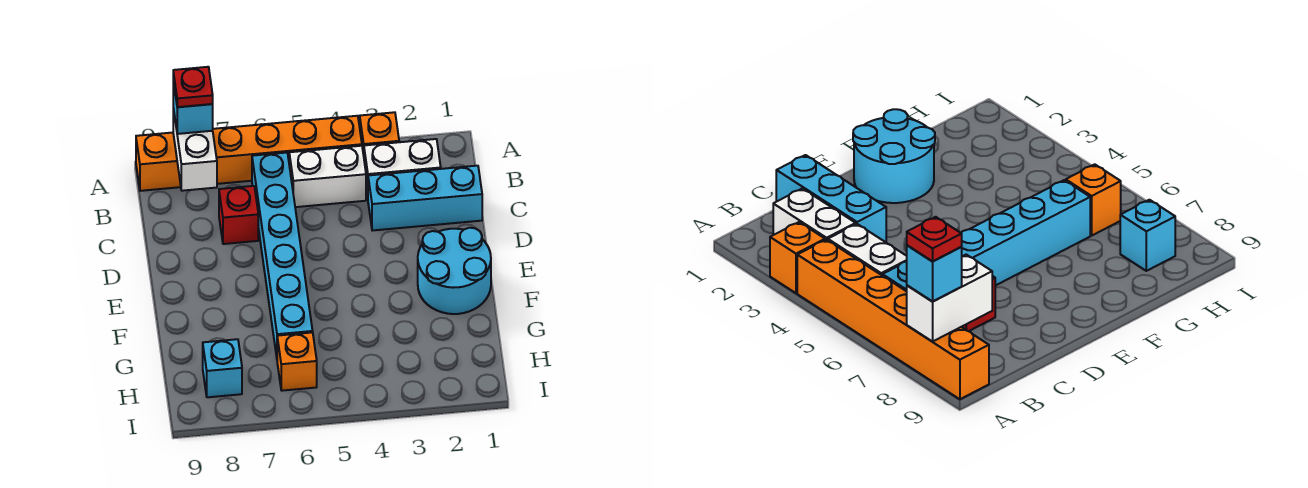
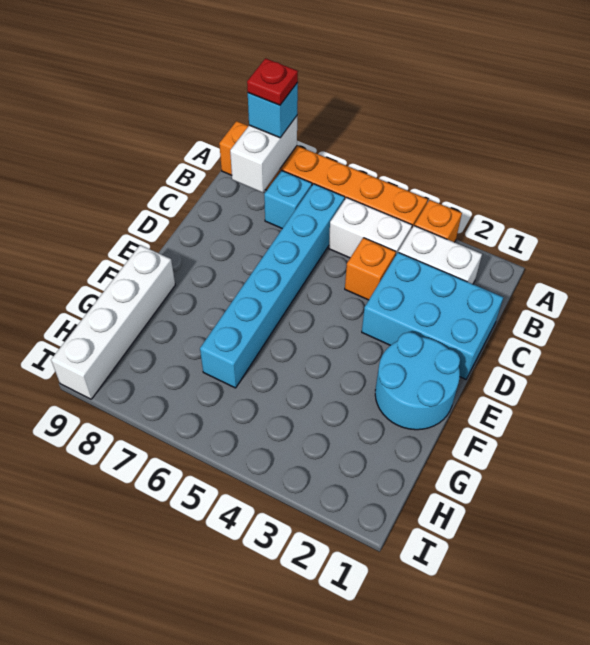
cyan brick C1:C3 level 1 -> cyan brick C1:D3 level 1
red brick C7 level 1 -> none
none -> white brick F9:I9 level 1
orange brick H6 level 1 -> orange brick C4 level 1
cyan brick H8 level 1 -> cyan brick B7 level 1

